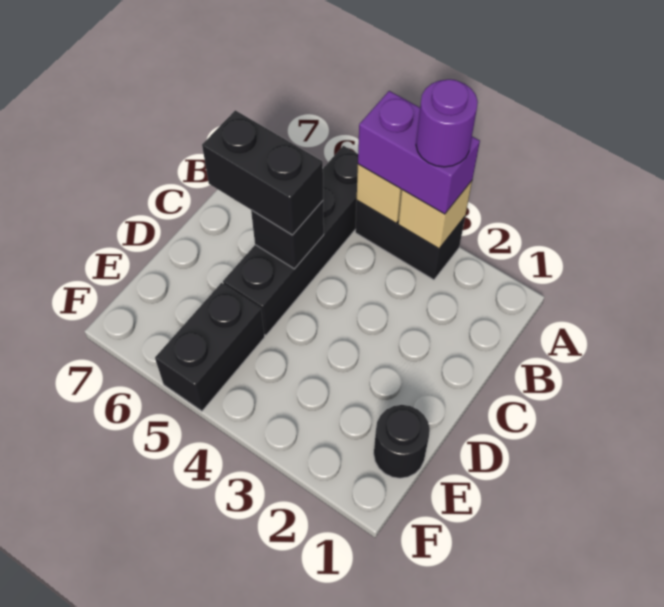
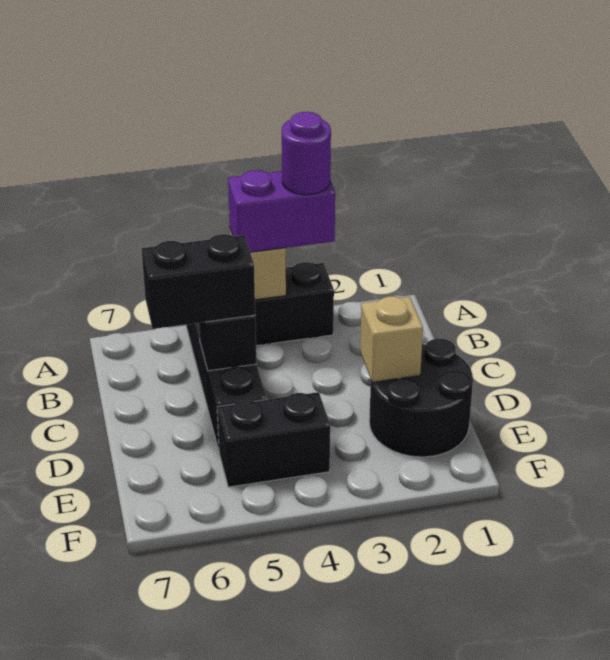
tan brick A3 level 2 -> tan brick D2 level 2
black round brick E1 level 1 -> black round brick D1:E2 level 1
black brick E5:F5 level 1 -> black brick E4:E5 level 1

